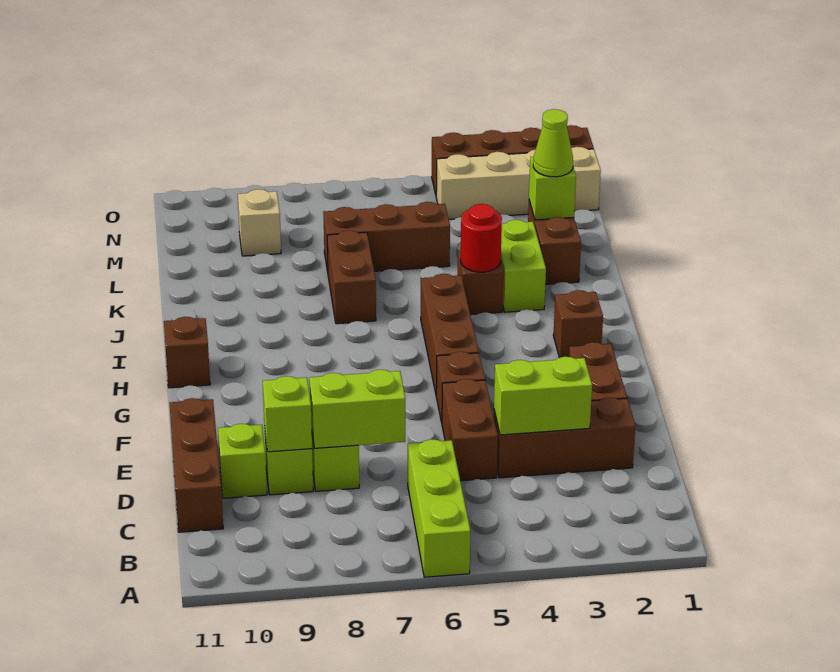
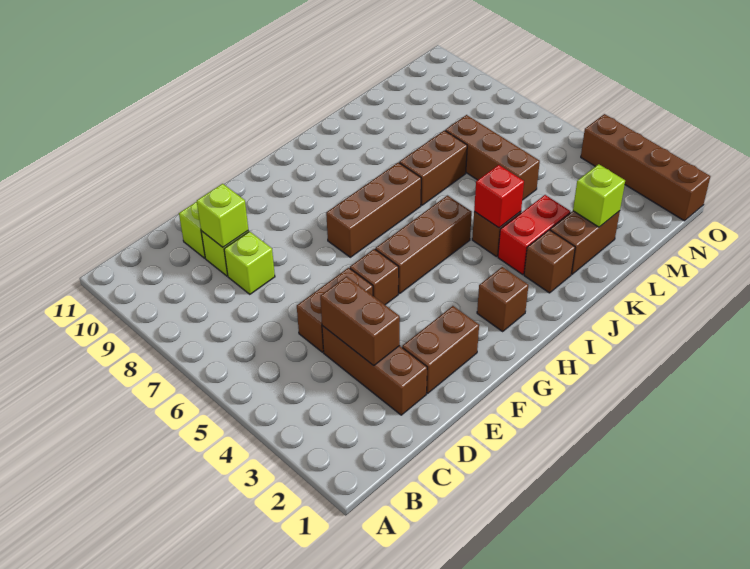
lime brick A6:C6 level 1 -> none
brown brick C11:E11 level 1 -> brown brick G7:I7 level 1
lime brick D3:D4 level 2 -> brown brick D3:D4 level 2
lime brick D7:D8 level 2 -> none
brown brick H11 level 1 -> brown brick J2 level 1
lime brick J3:K3 level 1 -> red brick J3:K3 level 1
red round brick J4 level 2 -> red brick J4 level 2
lime cone L2 level 3 -> none
tan brick M9 level 1 -> none
tan brick N1:N4 level 1 -> none

